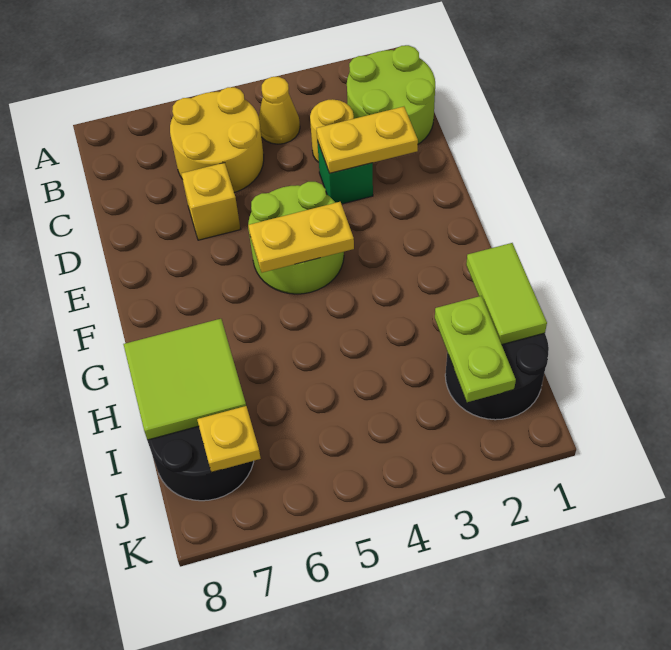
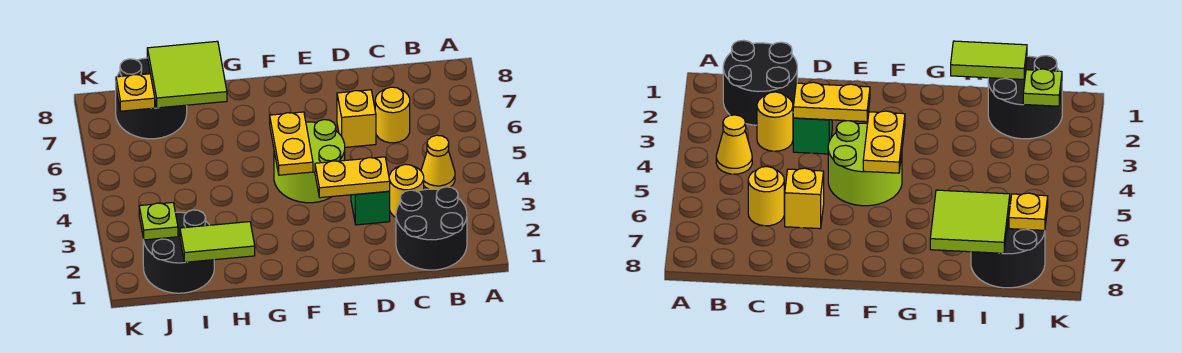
lime round brick B1:C2 level 1 -> black round brick B1:C2 level 1
yellow round brick B5:C6 level 1 -> yellow round brick C6 level 1
yellow plate D2:D3 level 2 -> yellow plate D3:E3 level 2
lime plate I2:J2 level 2 -> lime plate J2 level 2

